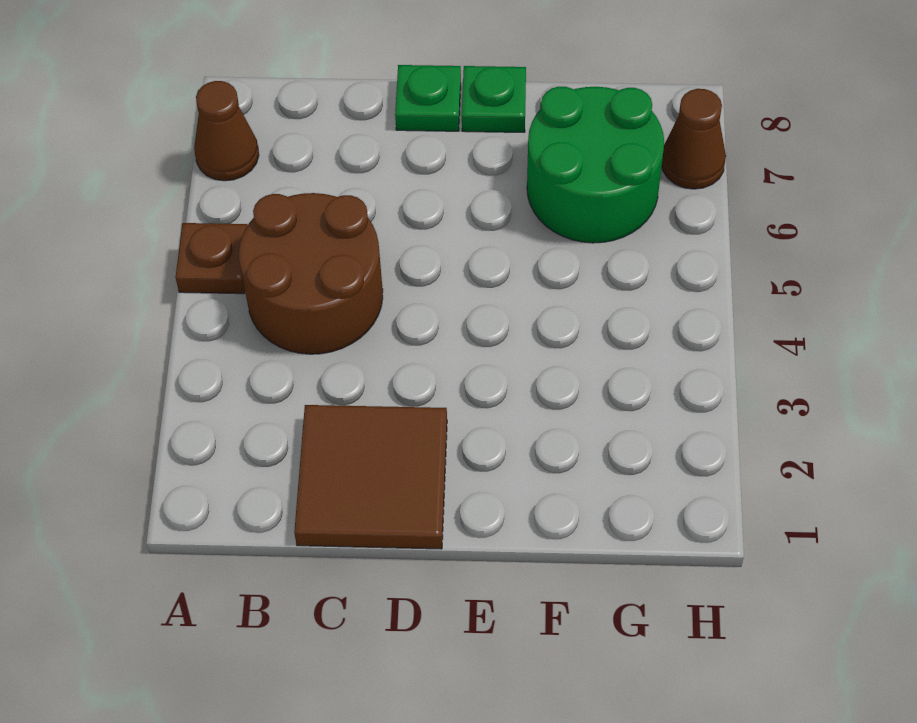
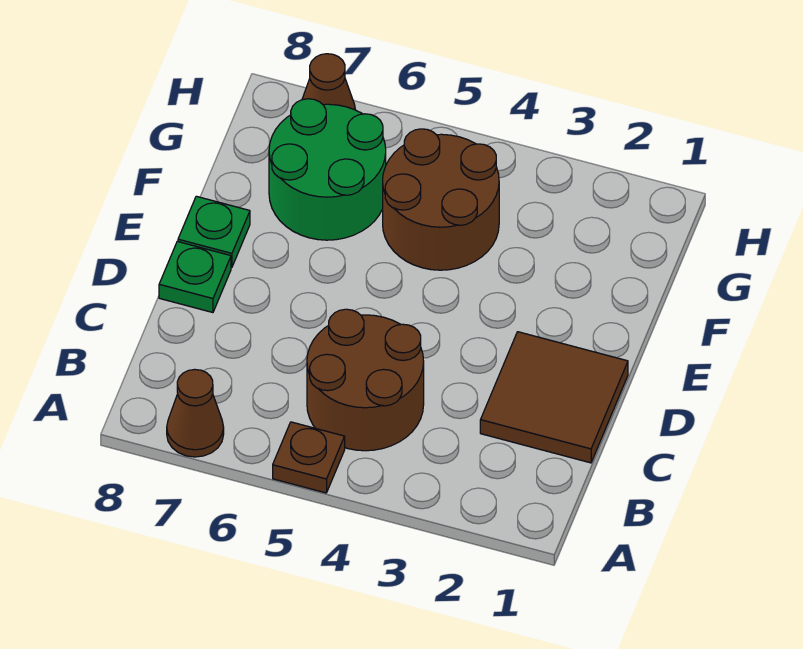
none -> brown round brick F4:G5 level 1

